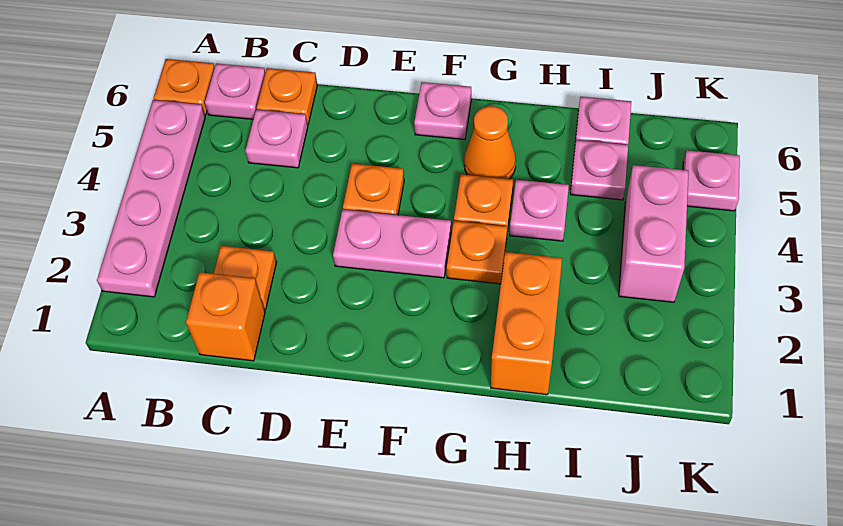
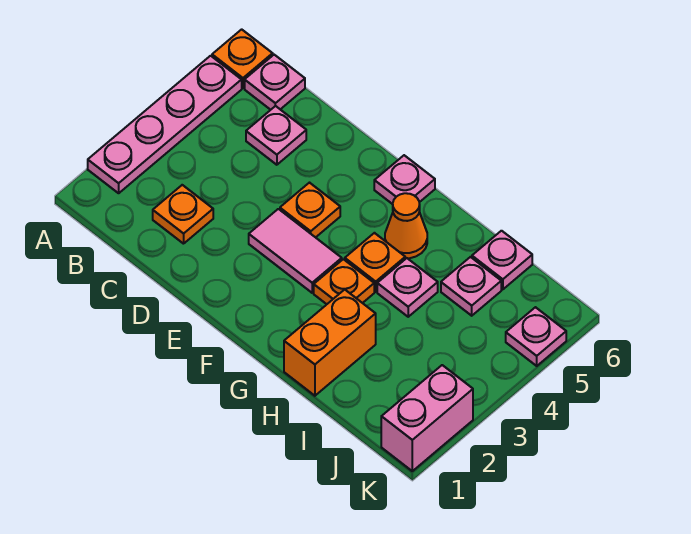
orange brick C1 level 1 -> none
orange plate C6 level 1 -> none
pink plate E3:F3 level 1 -> pink tile E3:F3 level 1
pink brick J3:J4 level 1 -> pink brick K1:K2 level 1

